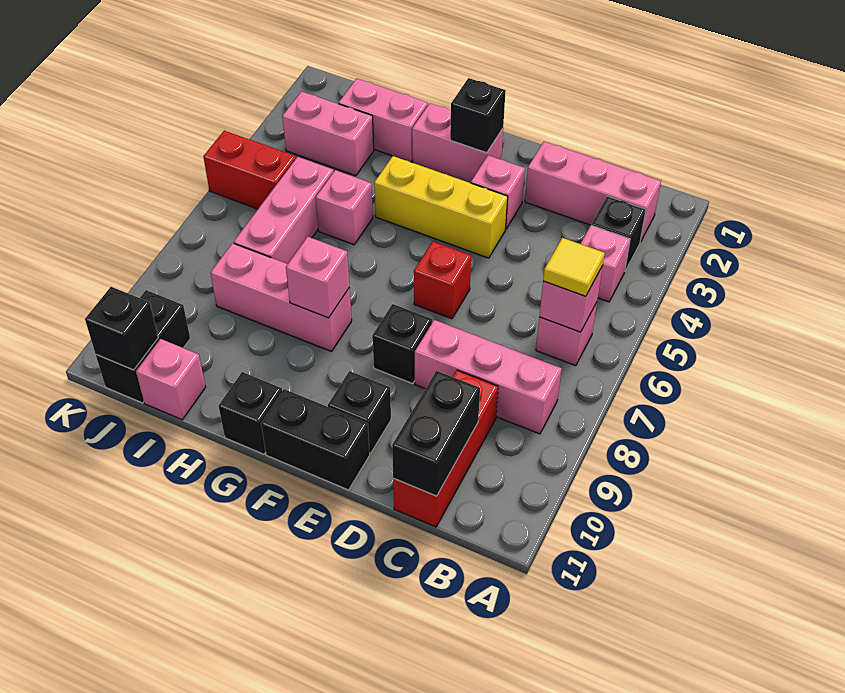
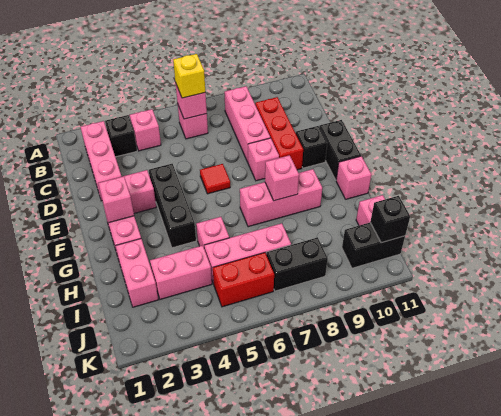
yellow tile B6 level 3 -> yellow brick B6 level 3
red brick C9:C11 level 1 -> red brick C9:E9 level 1
black brick C10:C11 level 2 -> black brick J7:J8 level 1
yellow brick E4:G4 level 1 -> black brick E4:G4 level 1
red brick E6 level 1 -> red tile E6 level 1
black brick E8 level 1 -> pink brick E8 level 1
black brick F2 level 2 -> pink brick F2 level 2
pink brick G8:I8 level 1 -> pink brick G7:G9 level 1
black brick G11 level 1 -> pink brick G11 level 1
pink brick I3:J3 level 1 -> pink brick I3:I4 level 1
red brick J5:K5 level 1 -> red brick J5:J6 level 1

